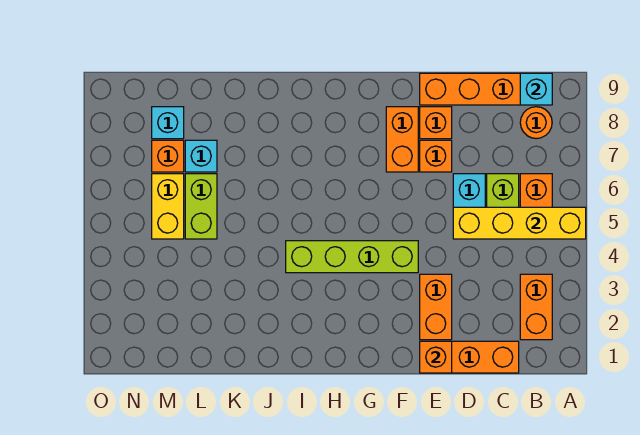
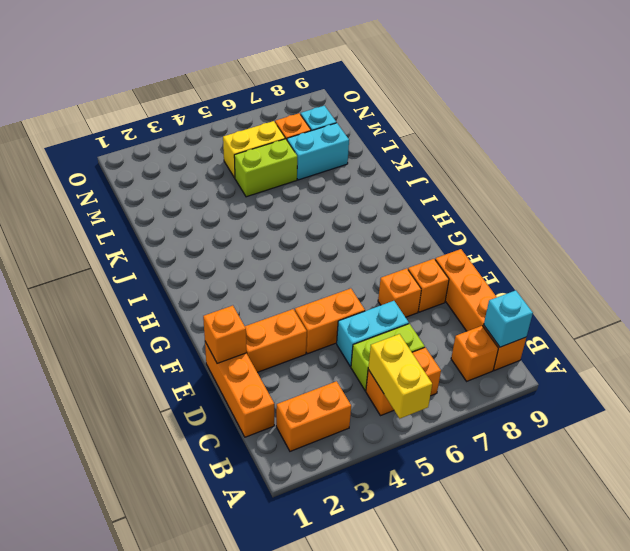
yellow brick A5:D5 level 2 -> yellow brick A5:B5 level 2
orange round brick B8 level 1 -> orange brick B8 level 1
lime brick F4:I4 level 1 -> none
orange brick F7:F8 level 1 -> orange brick E4:E5 level 1
cyan brick L7 level 1 -> cyan brick L7:L8 level 1

